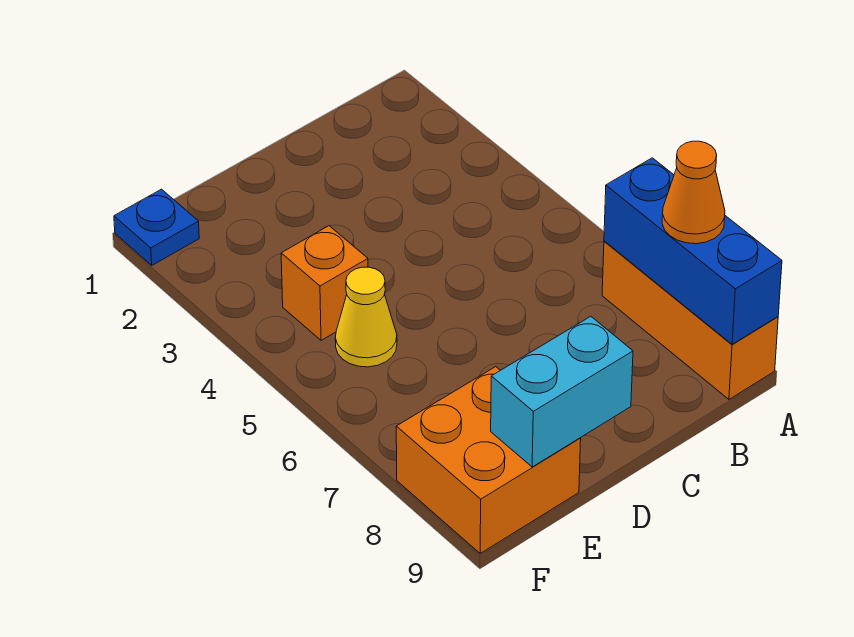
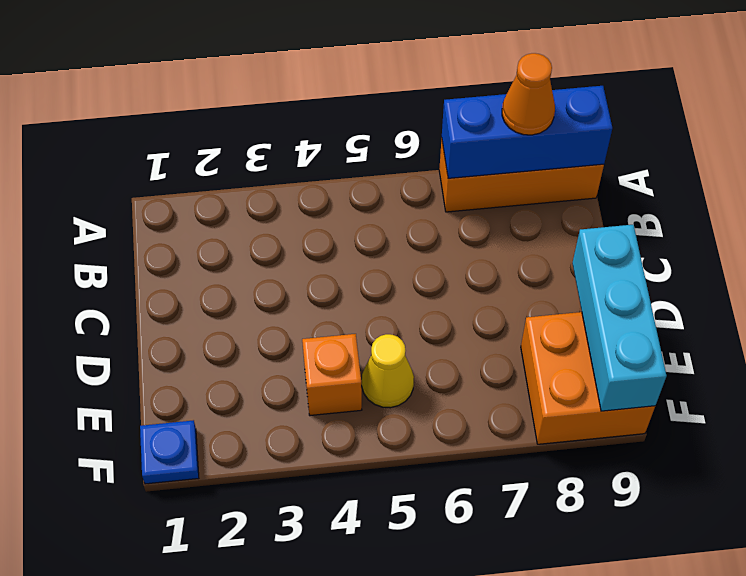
cyan brick D9:E9 level 2 -> cyan brick D9:F9 level 2

